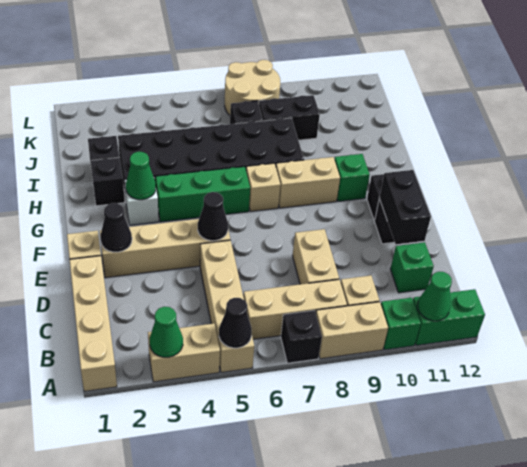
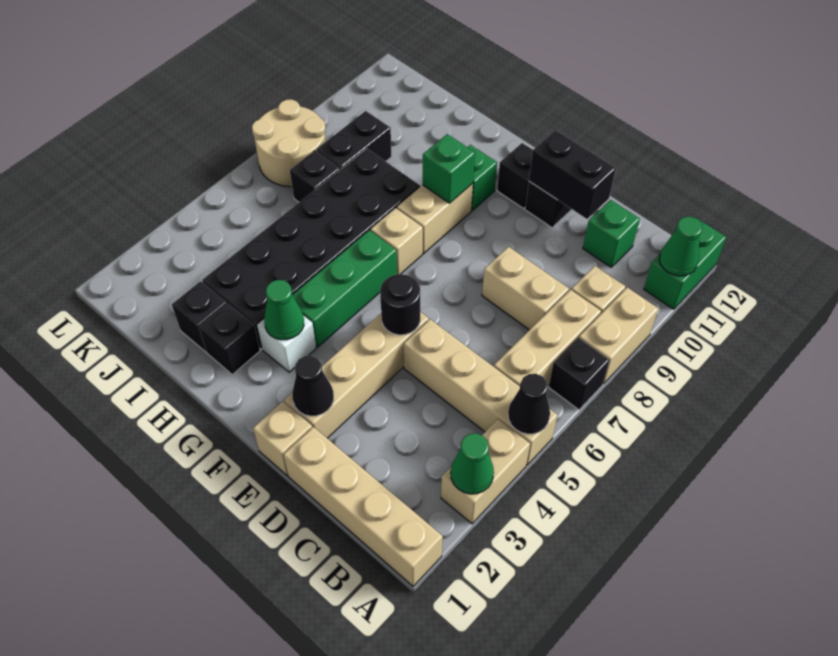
green brick A10 level 1 -> green brick G9 level 2
black cone E5 level 2 -> black round brick E5 level 2

